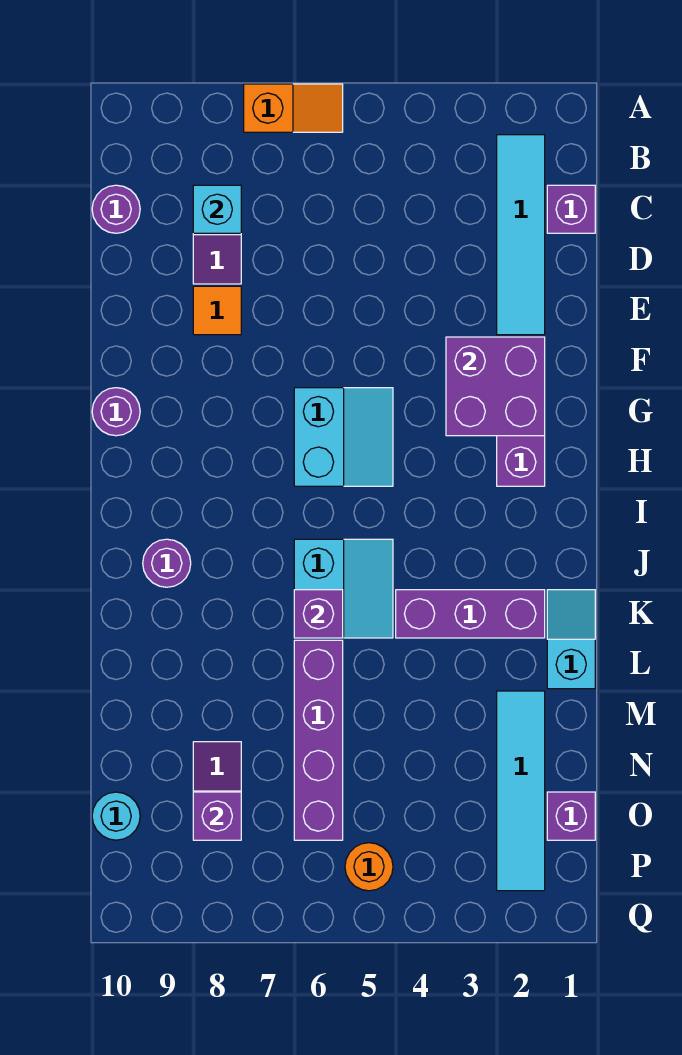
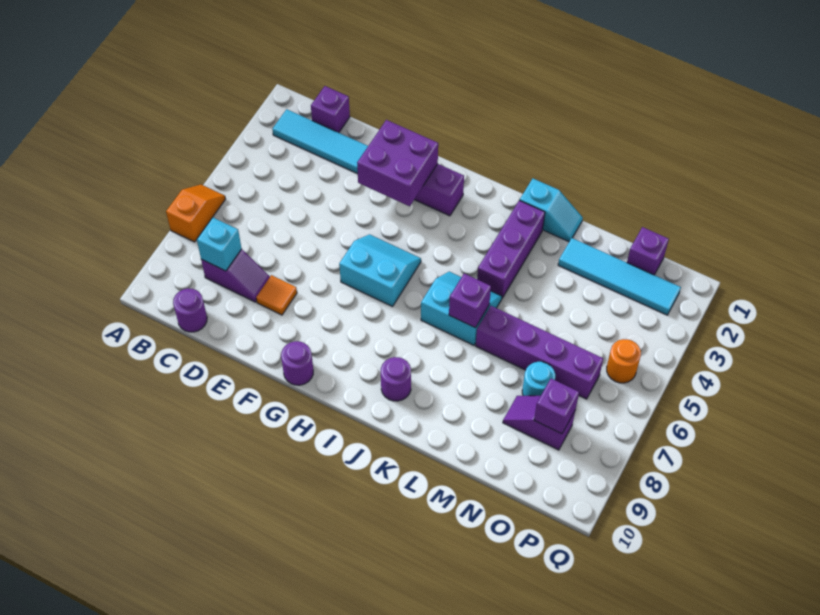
cyan slope K1:L1 level 1 top L -> cyan slope K1:L1 level 1 top K
cyan round brick O10 level 1 -> cyan round brick N7 level 1

